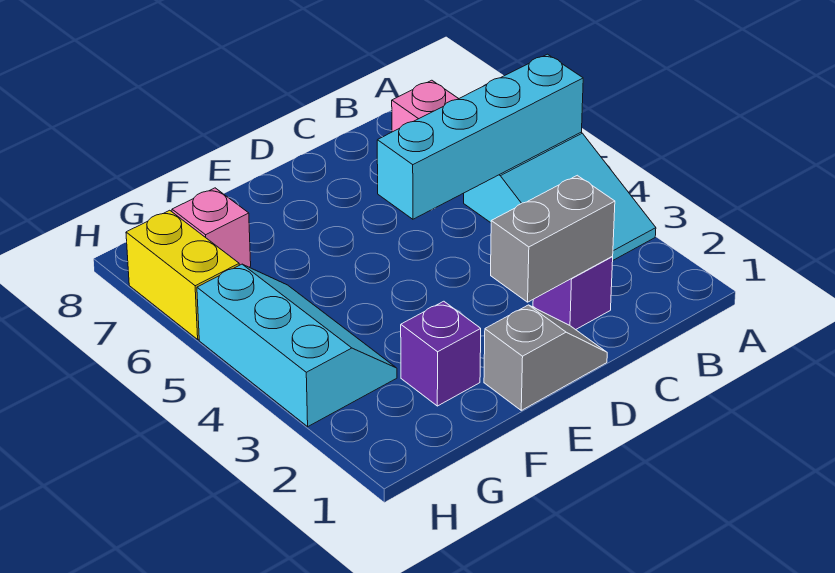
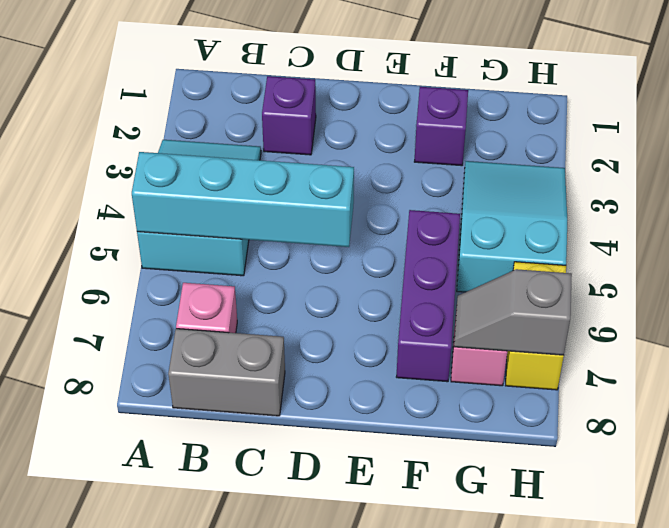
grey brick C2:D2 level 2 -> grey brick B8:C8 level 1
grey slope D1:E1 level 1 top E -> grey slope G7:H7 level 2 top H
none -> purple brick F5:F7 level 1
cyan slope G3:H5 level 1 top H -> cyan slope G3:H5 level 1 top 5

